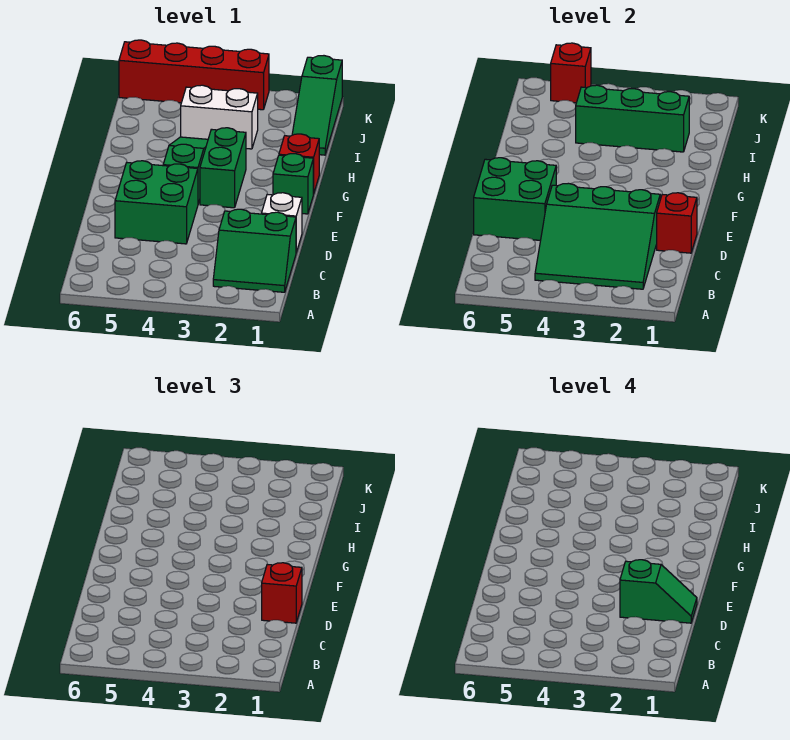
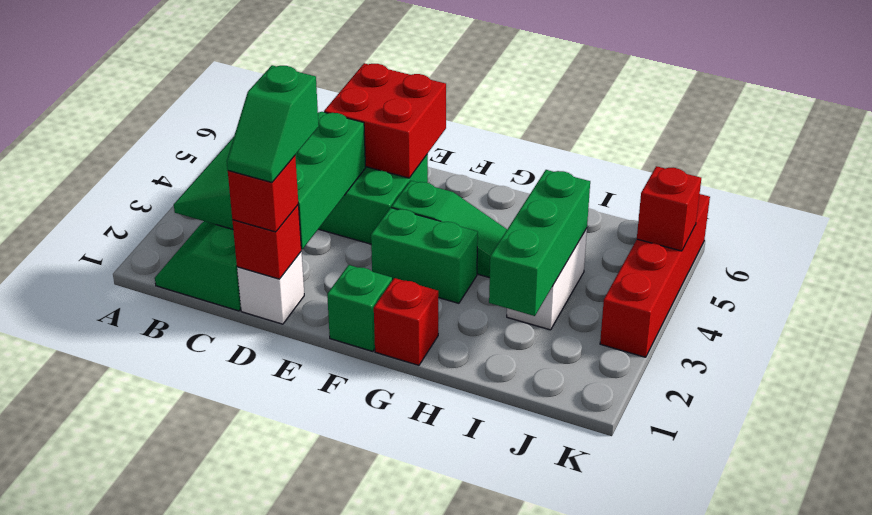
green brick D5:E6 level 2 -> red brick D5:E6 level 2
green slope I1:K1 level 1 top K -> none

